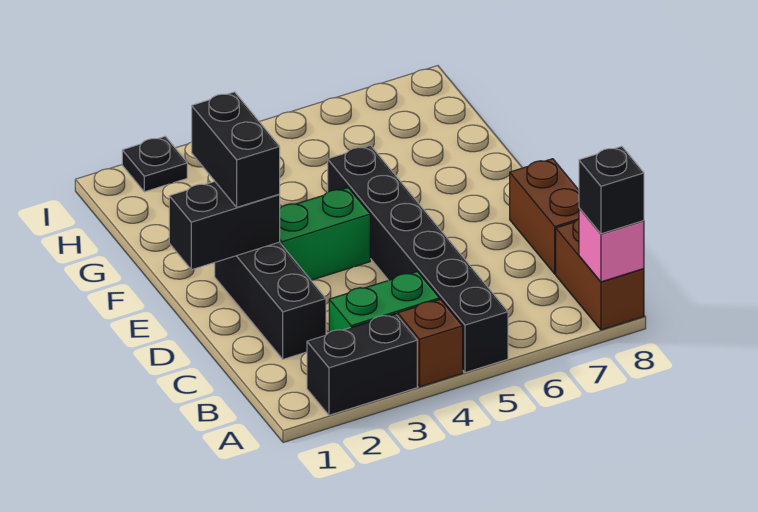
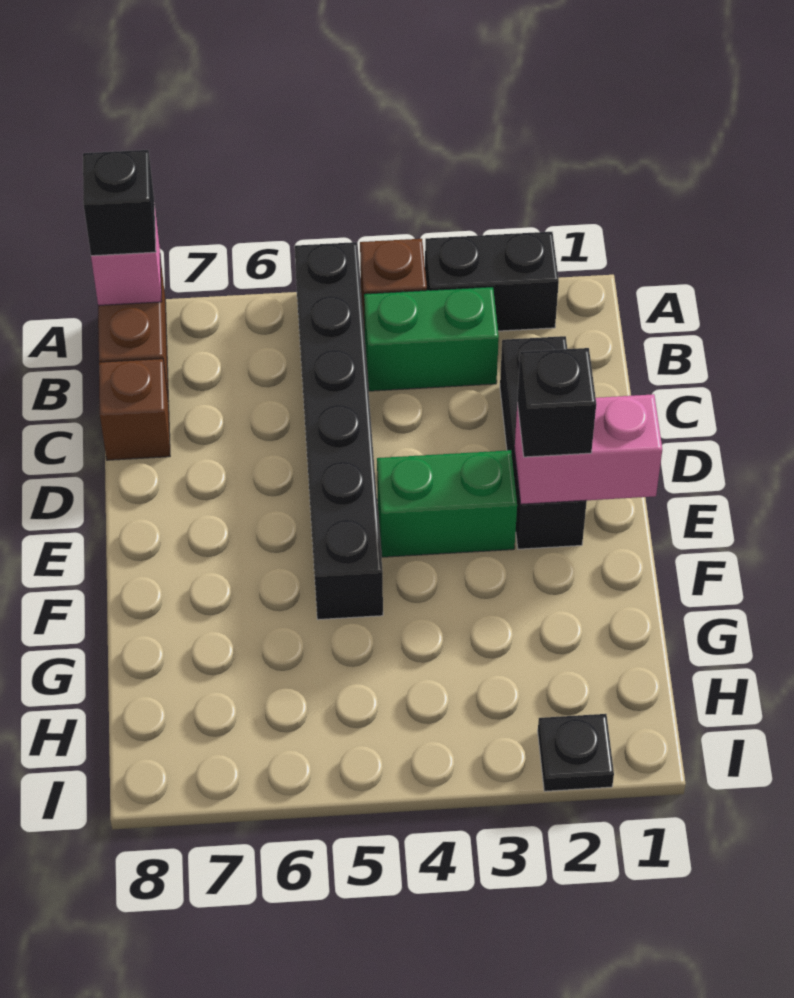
brown brick C8:D8 level 1 -> brown brick C8 level 1
black brick E1:E2 level 2 -> pink brick E1:E2 level 2
black brick E2:F2 level 3 -> black brick E2 level 3

